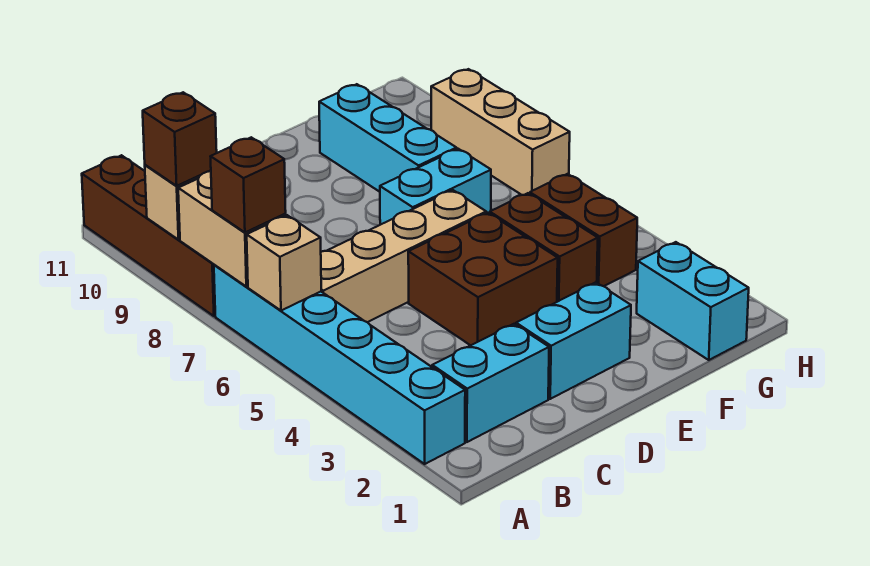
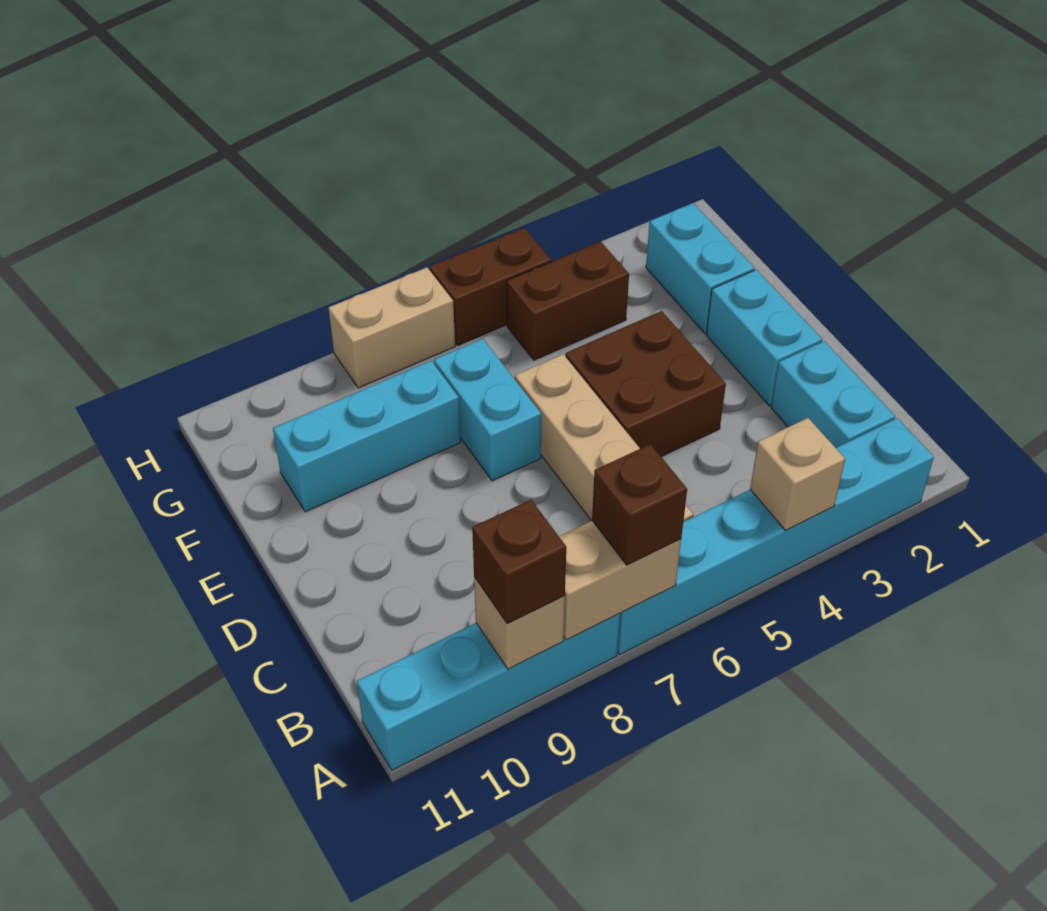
tan brick A6 level 2 -> tan brick A4 level 2
brown brick A8:A11 level 1 -> cyan brick A8:A11 level 1
brown brick F4:F5 level 1 -> brown brick H5:H6 level 1
cyan brick G1:G2 level 1 -> cyan brick F2:G2 level 1
tan brick H7:H9 level 1 -> tan brick H7:H8 level 1

